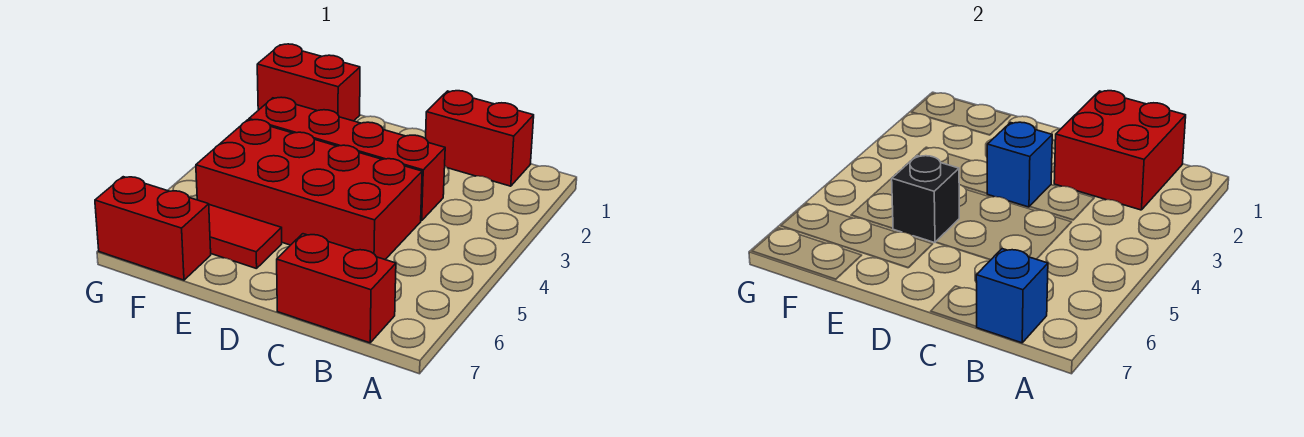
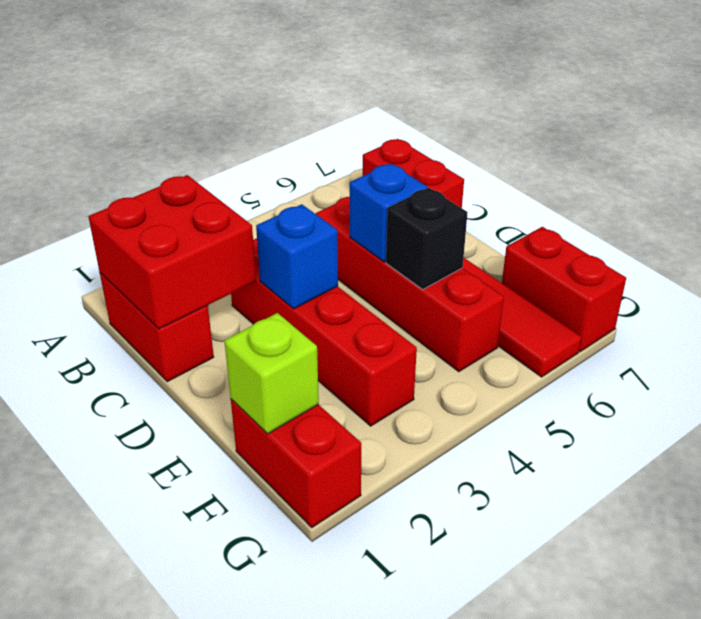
blue brick B7 level 2 -> blue brick D5 level 2
red brick C4:F5 level 1 -> red brick C5:F5 level 1
none -> lime brick F1 level 2

